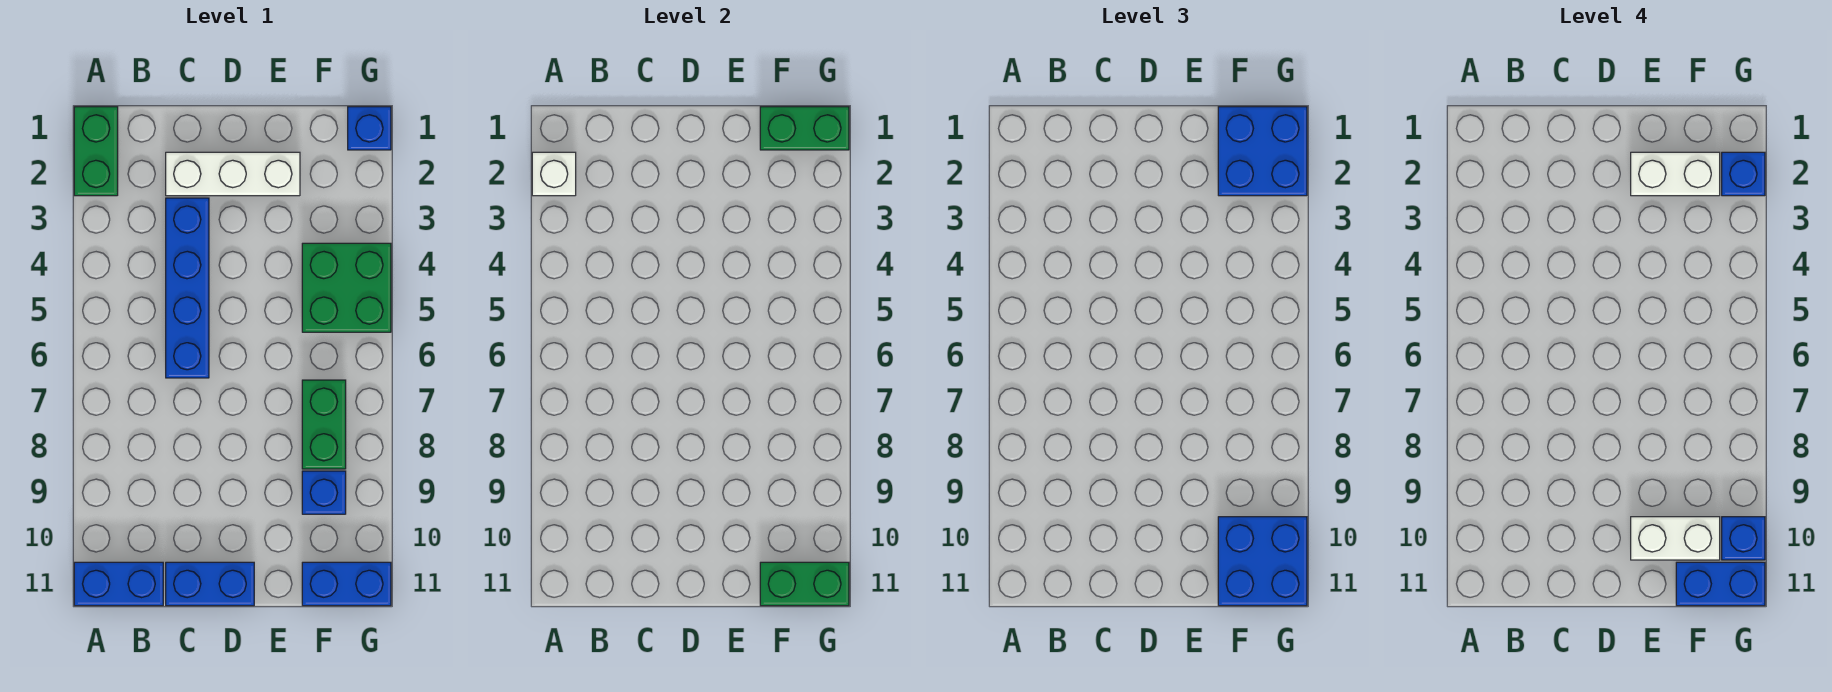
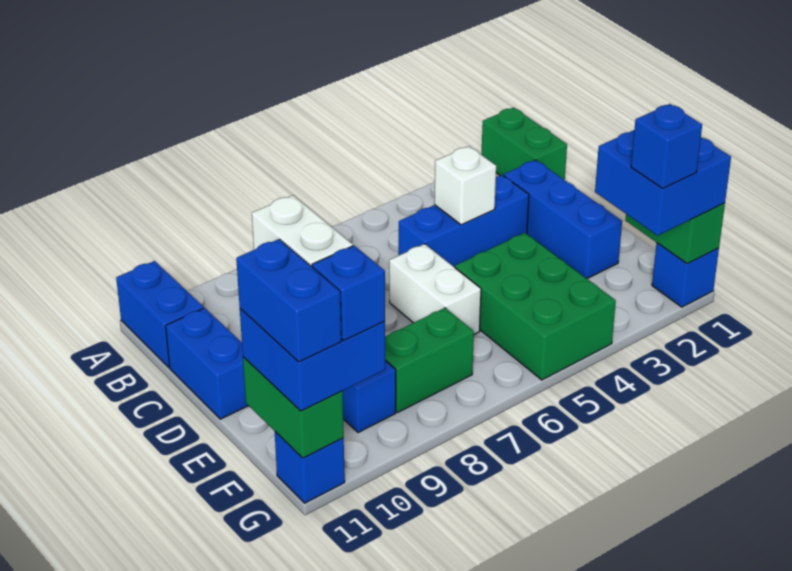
green brick A1:A2 level 1 -> green brick A1:B1 level 1
white brick A2 level 2 -> white brick C4 level 2
white brick C2:E2 level 1 -> blue brick C2:E2 level 1
blue brick C3:C6 level 1 -> blue brick C3:C5 level 1
white brick E2:F2 level 4 -> white brick D6:E6 level 1
green brick F4:G5 level 1 -> green brick E4:G5 level 1
blue brick F11:G11 level 1 -> blue brick G11 level 1

